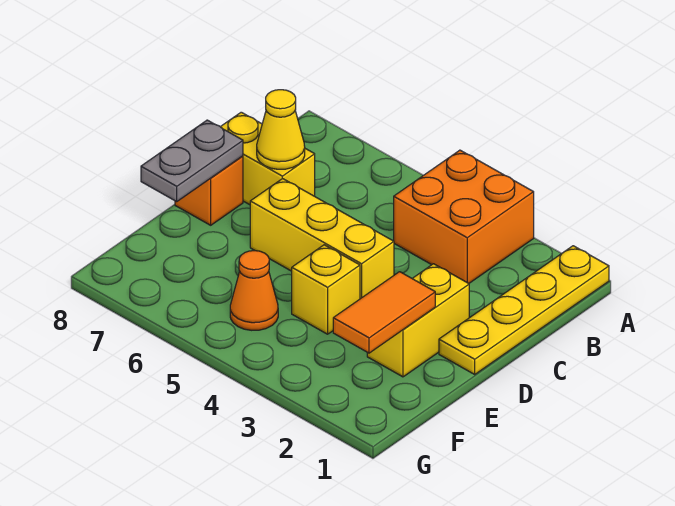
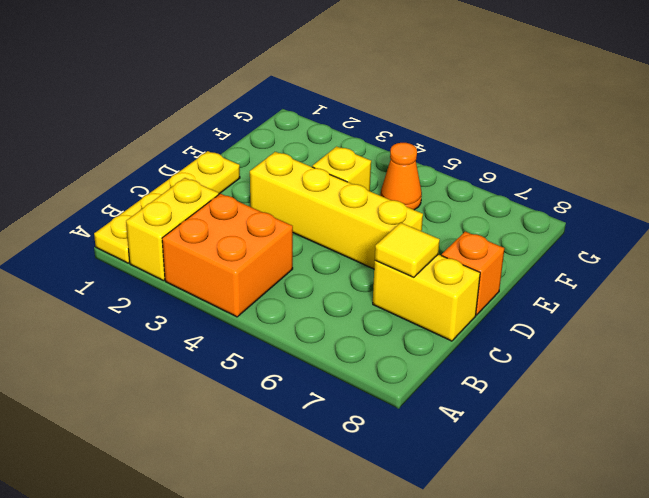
yellow cone C7 level 2 -> yellow tile C7 level 2
yellow brick D2:E2 level 1 -> yellow brick A2:B2 level 1
yellow brick D4:D6 level 1 -> yellow brick D3:D6 level 1
grey plate D8:E8 level 2 -> none
orange tile E2:F2 level 2 -> none

